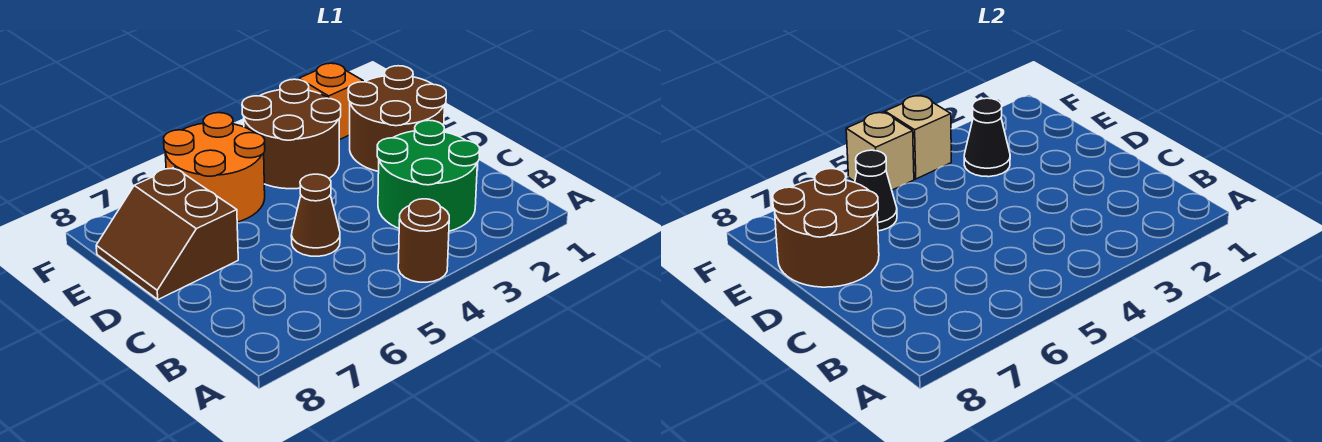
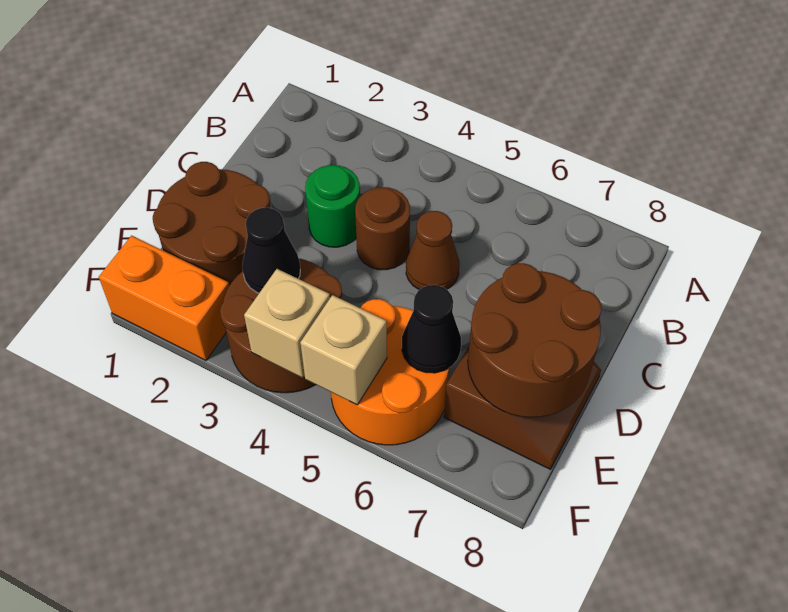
brown round brick A4 level 1 -> brown round brick C4 level 1
green round brick B2:C3 level 1 -> green round brick C3 level 1
orange brick F2 level 1 -> orange brick F1:F2 level 1

